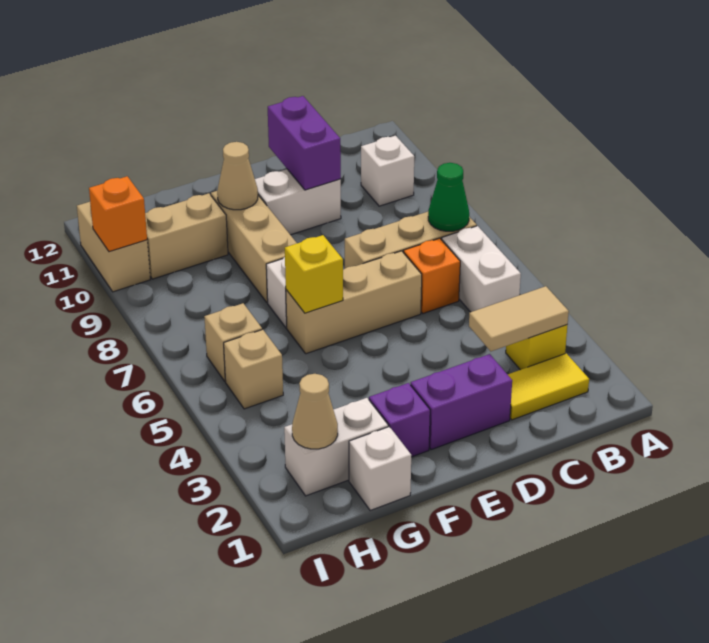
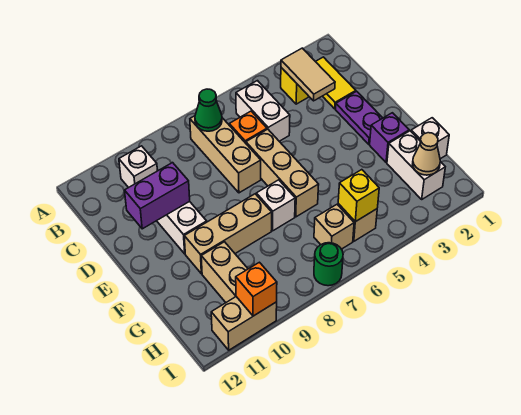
white brick B5:B6 level 1 -> white brick B5:C5 level 1
purple brick D2:E2 level 1 -> purple plate D2:E2 level 1
yellow brick F6 level 2 -> yellow brick H5 level 2
tan cone F10 level 2 -> none
none -> green round brick I7 level 1

